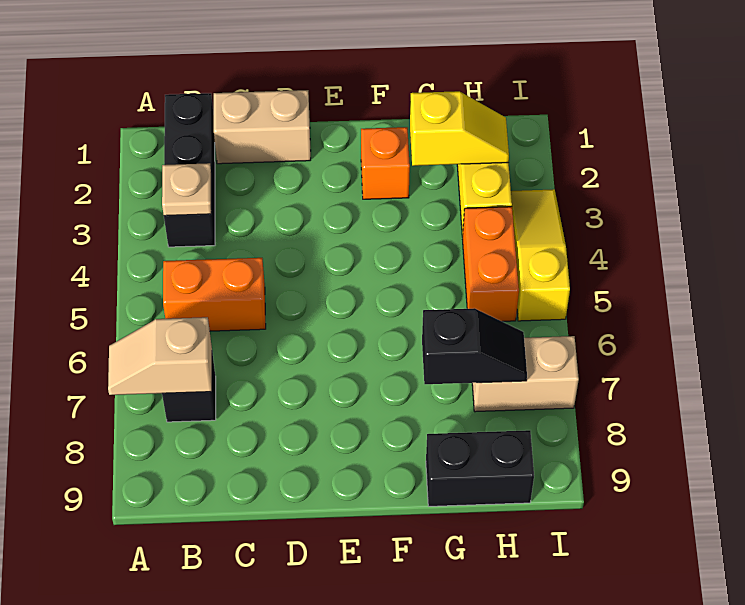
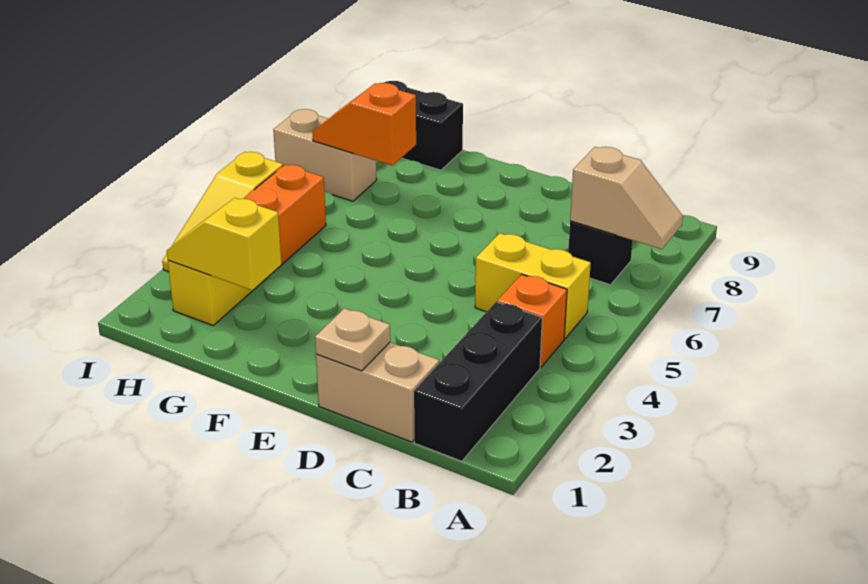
tan plate B3 level 2 -> tan plate D1 level 2
orange brick B5:C5 level 1 -> yellow brick B5:C5 level 1
orange brick F2 level 1 -> orange brick B4 level 1
black slope G7:H7 level 2 top G -> orange slope G7:H7 level 2 top G

